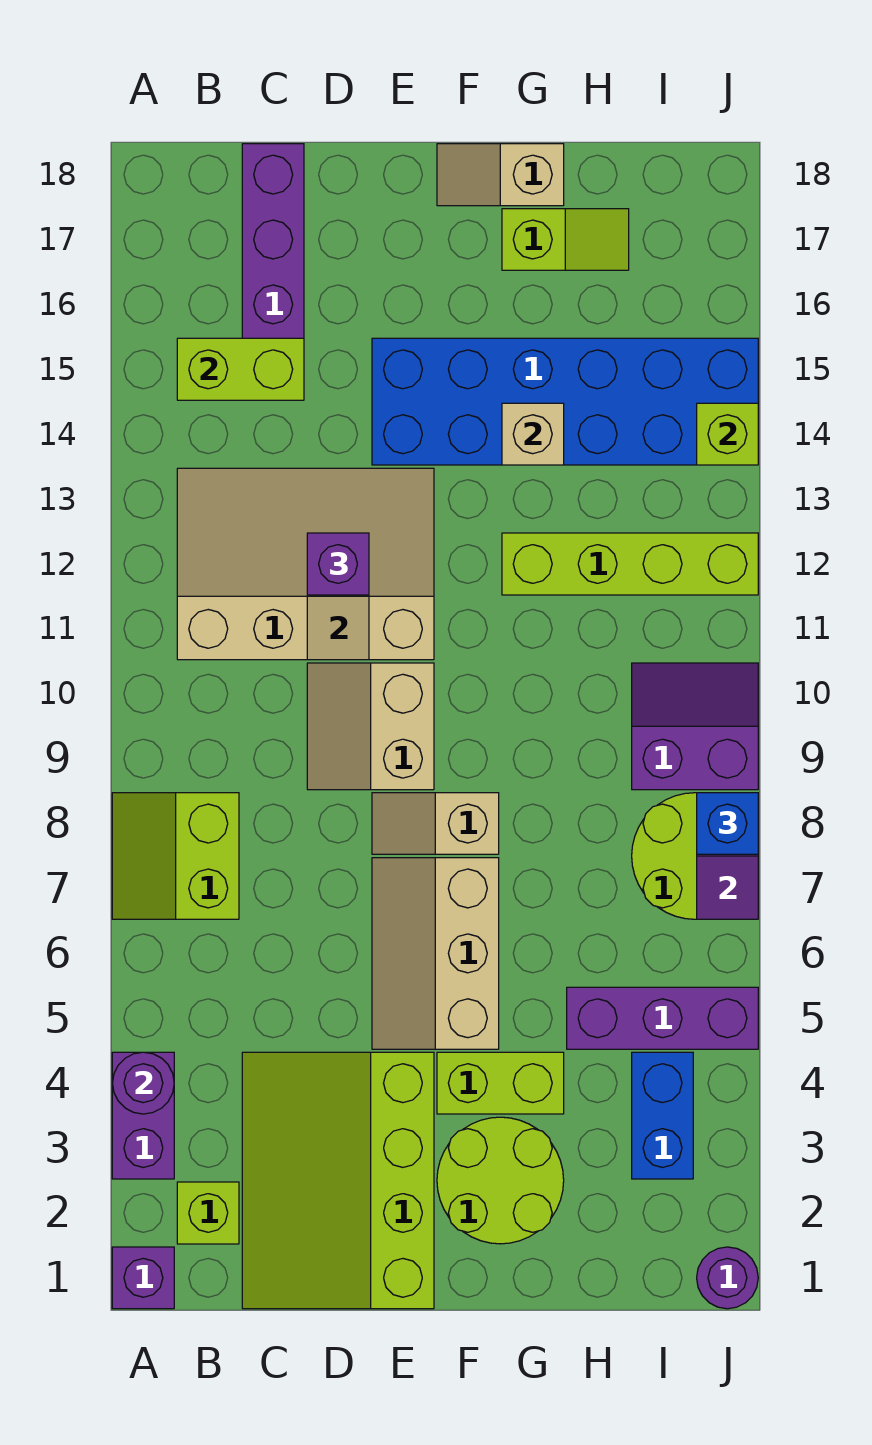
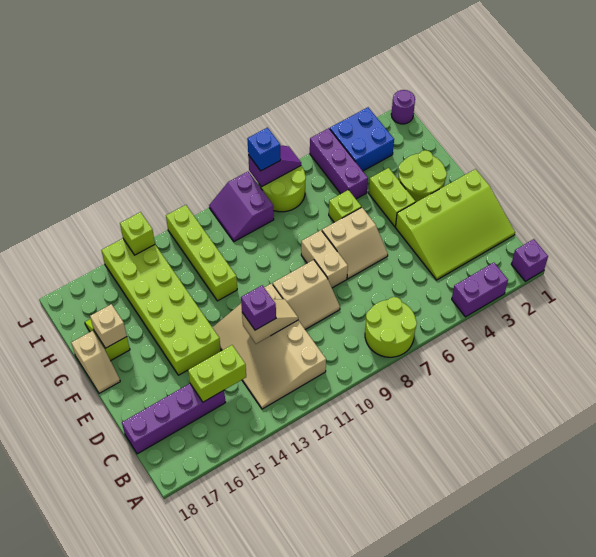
purple round brick A4 level 2 -> none
lime slope A7:B8 level 1 top B -> lime round brick A7:B8 level 1
lime brick B2 level 1 -> lime brick G6 level 1
lime brick B15:C15 level 2 -> lime brick C14:C15 level 2
tan slope E5:F7 level 1 top F -> tan slope E6:F7 level 1 top F
tan slope E8:F8 level 1 top F -> tan brick E8:F8 level 1
blue brick E14:J15 level 1 -> lime brick E14:J15 level 1
tan brick G14 level 2 -> tan brick G17 level 2
blue brick I3:I4 level 1 -> blue brick I3:J4 level 1

